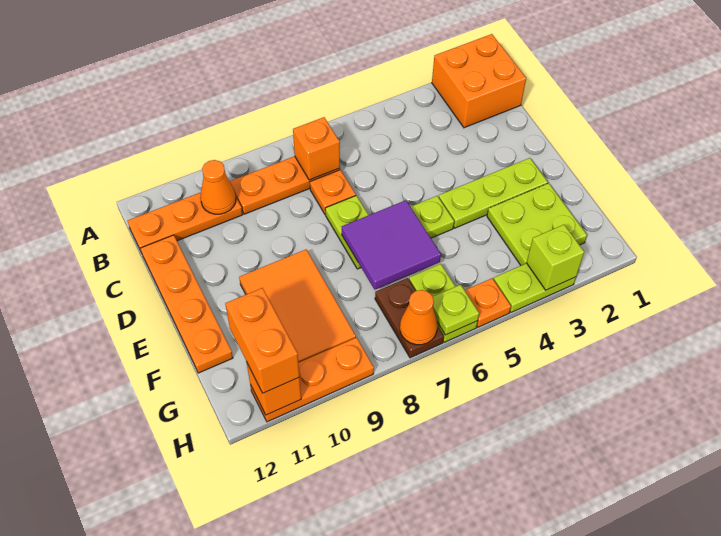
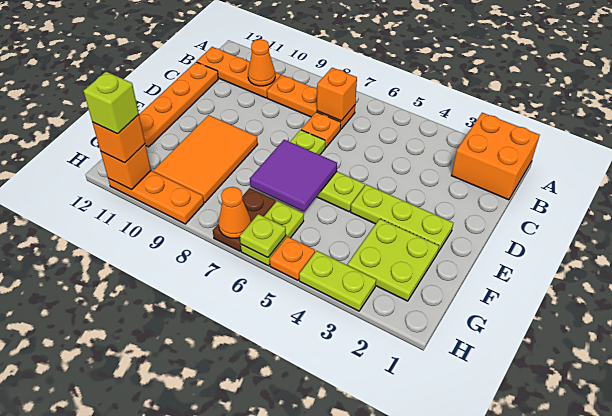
orange brick G11:H11 level 3 -> orange brick H11 level 3
lime brick H3 level 2 -> lime brick H11 level 4

